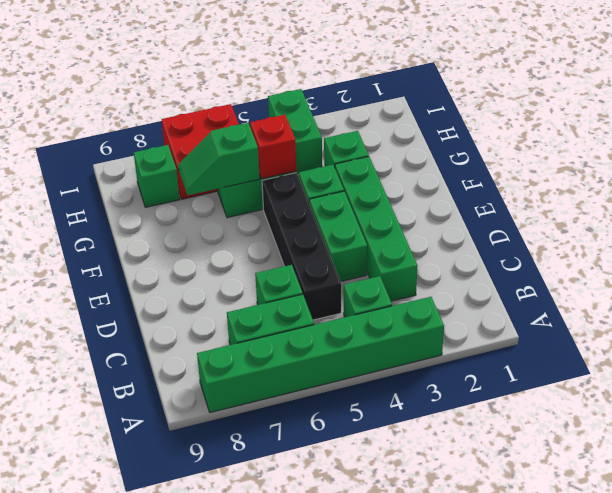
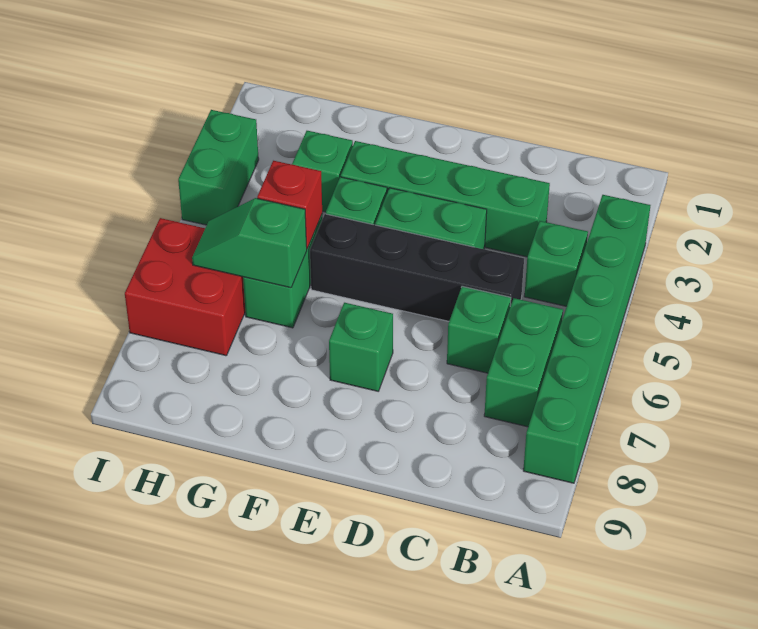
green slope G6:G7 level 2 top 6 -> green slope G6:H6 level 2 top G
green brick H4:I4 level 1 -> green brick I3:I4 level 1
green brick H8 level 1 -> green brick E7 level 1

